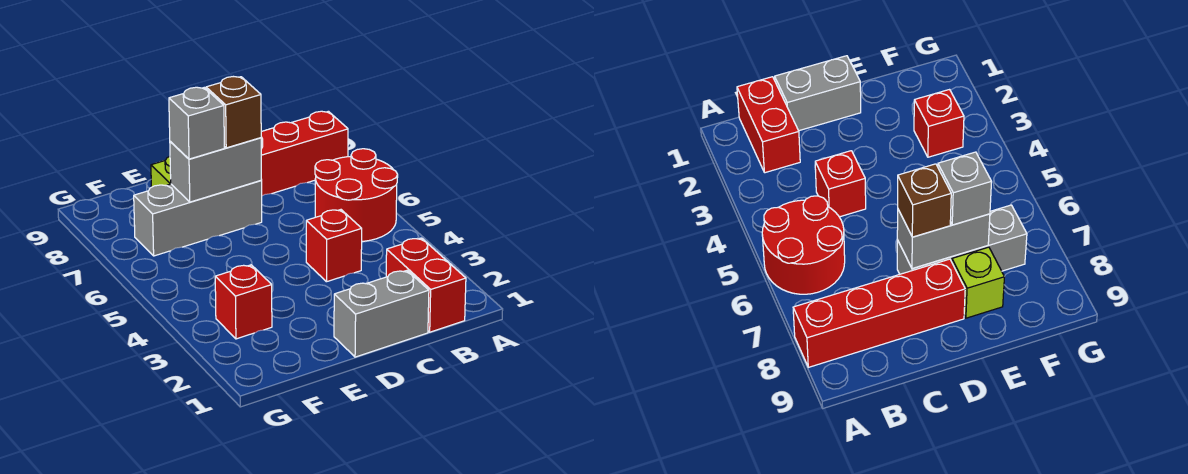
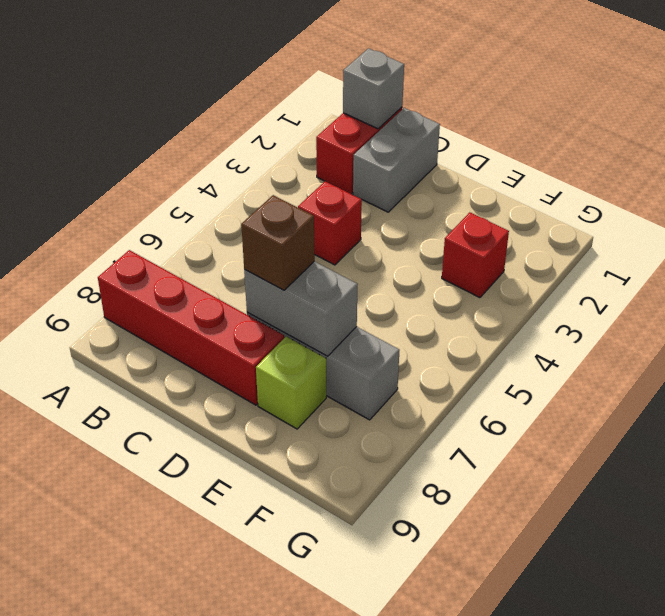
red round brick A5:B6 level 1 -> none
grey brick C1:D1 level 1 -> grey brick C1:C2 level 1
grey brick E7 level 3 -> grey brick B1 level 2

